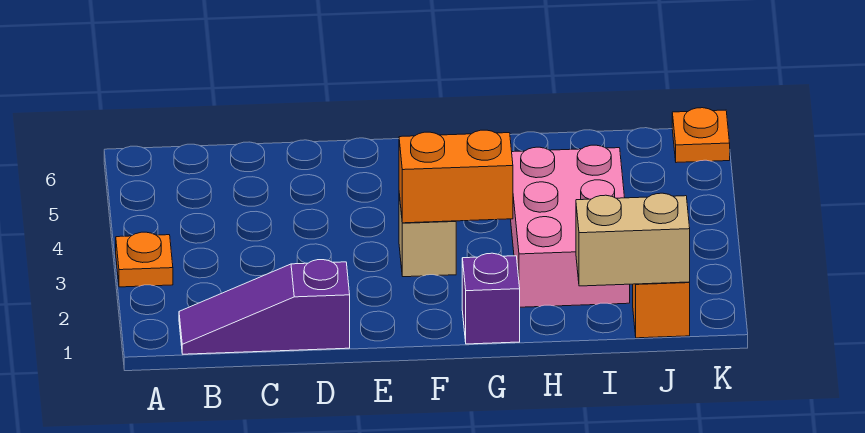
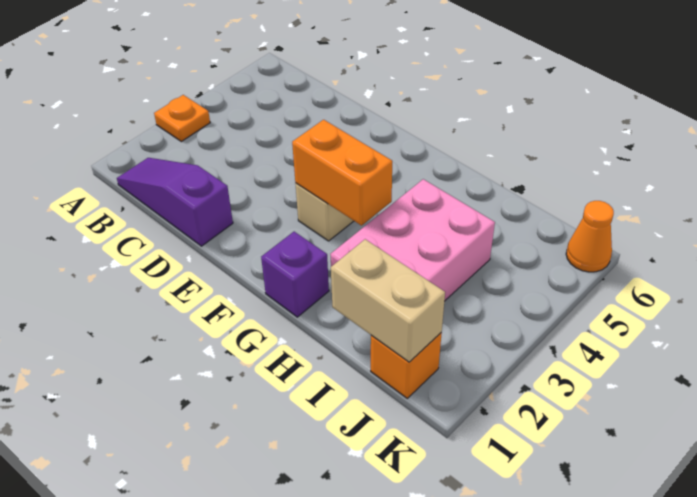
orange plate K6 level 1 -> orange cone K6 level 1

